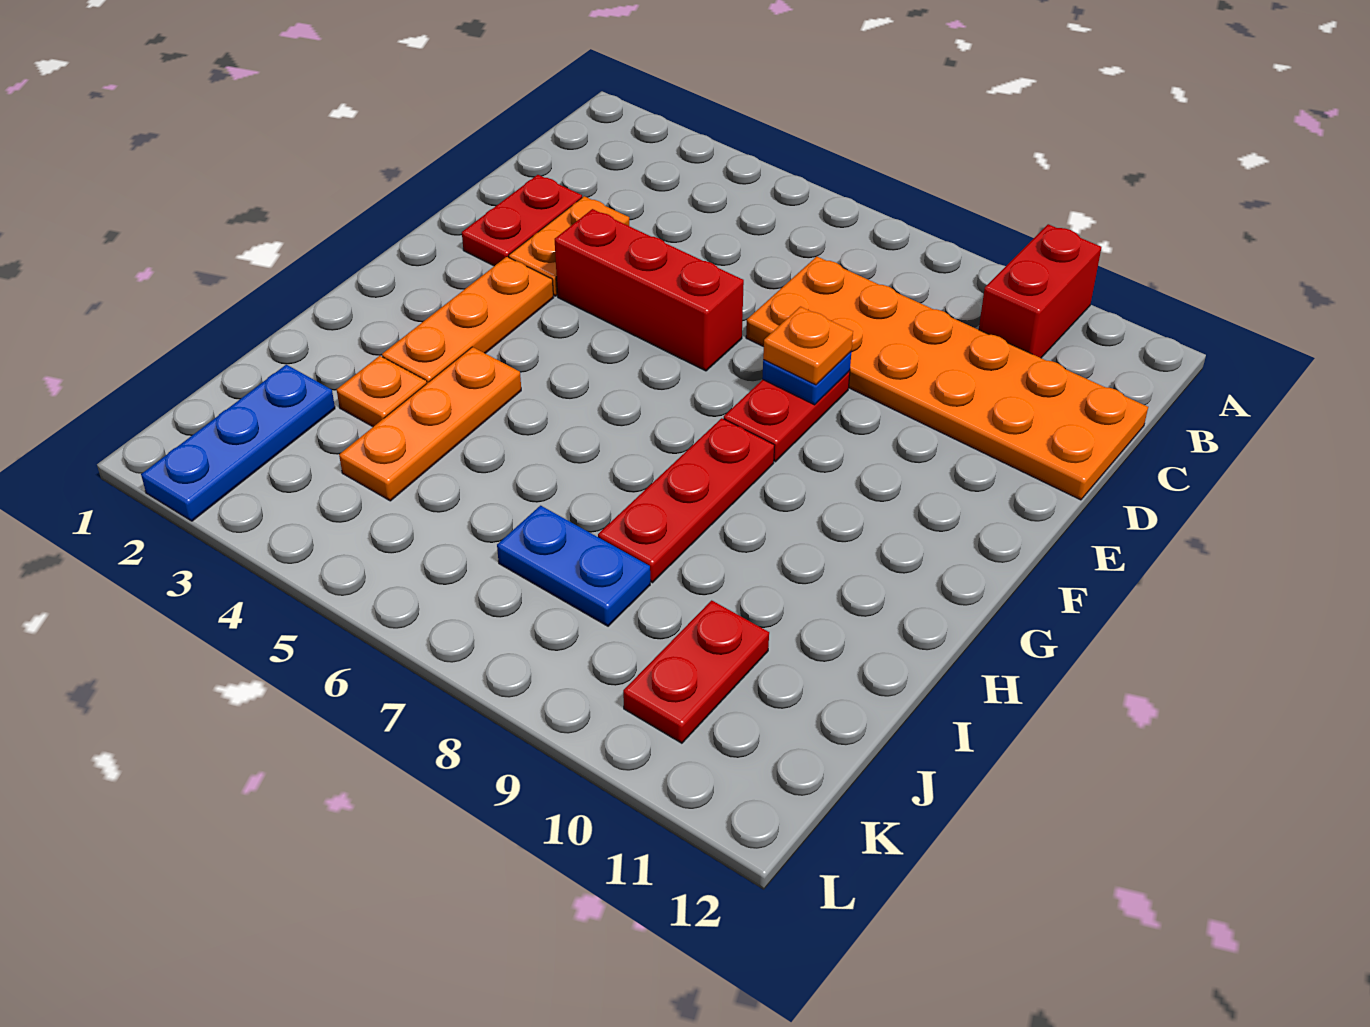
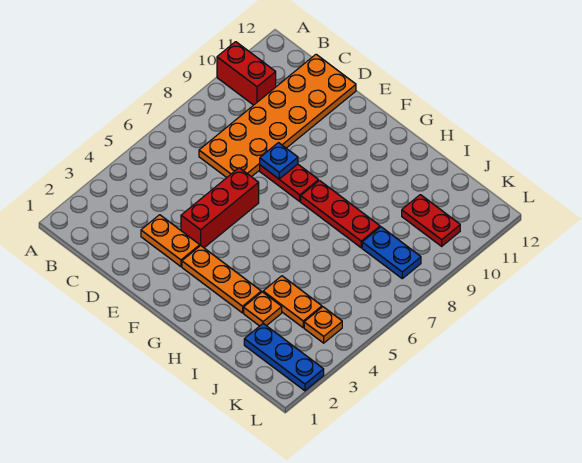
red plate D2:E2 level 1 -> none
orange plate E8 level 3 -> orange plate K4 level 1
orange plate H4:J4 level 1 -> orange plate I4:J4 level 1
blue plate J7:J8 level 1 -> blue plate J8:K8 level 1

